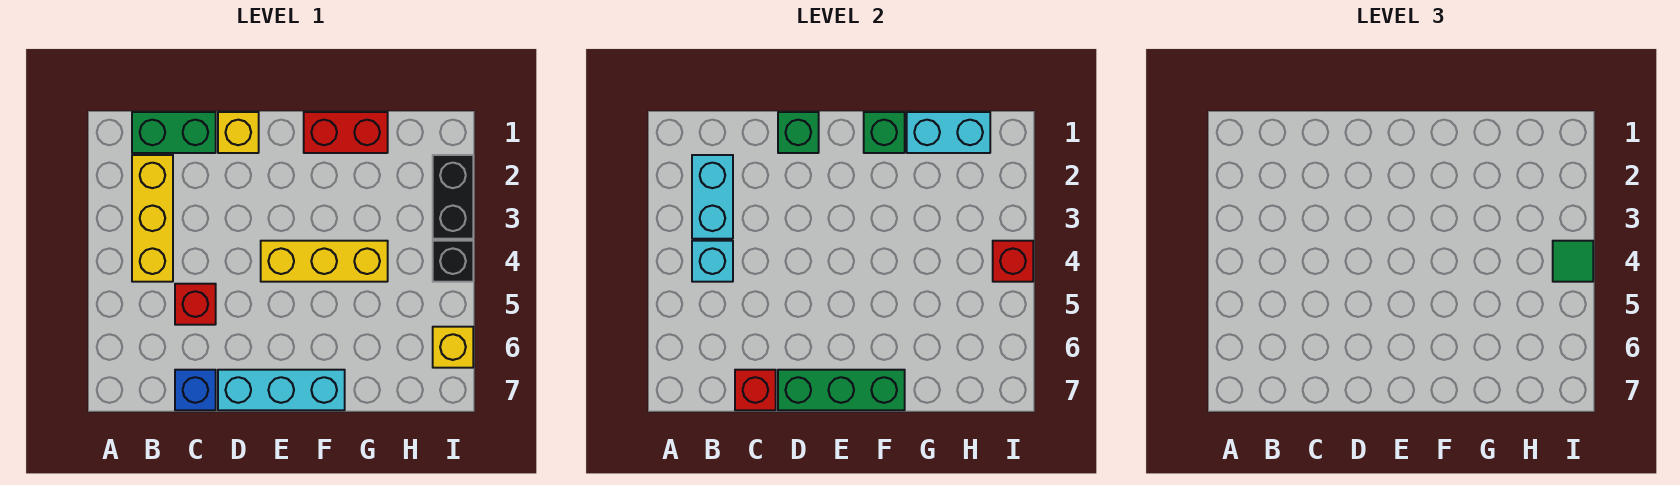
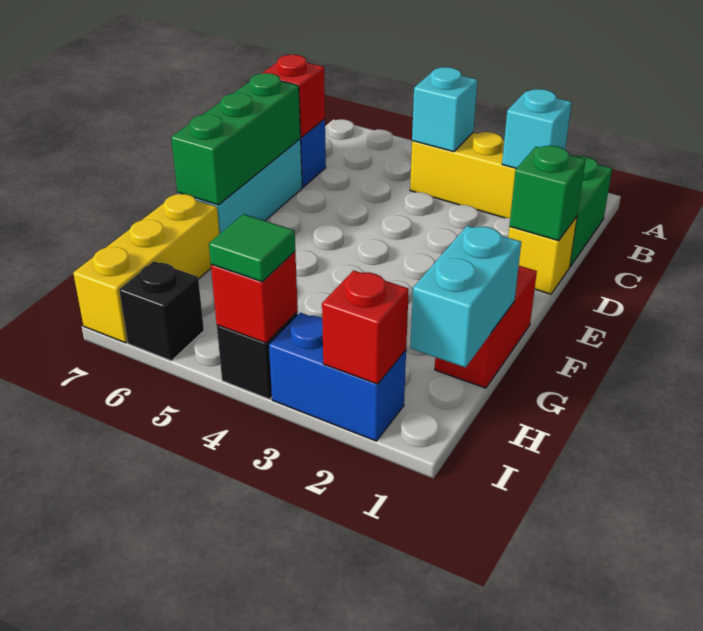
cyan brick B2:B3 level 2 -> cyan brick B2 level 2
red brick C5 level 1 -> red brick I2 level 2
yellow brick E4:G4 level 1 -> yellow brick G7:I7 level 1
green brick F1 level 2 -> none
black brick I2:I3 level 1 -> blue brick I2:I3 level 1
yellow brick I6 level 1 -> black brick I6 level 1

